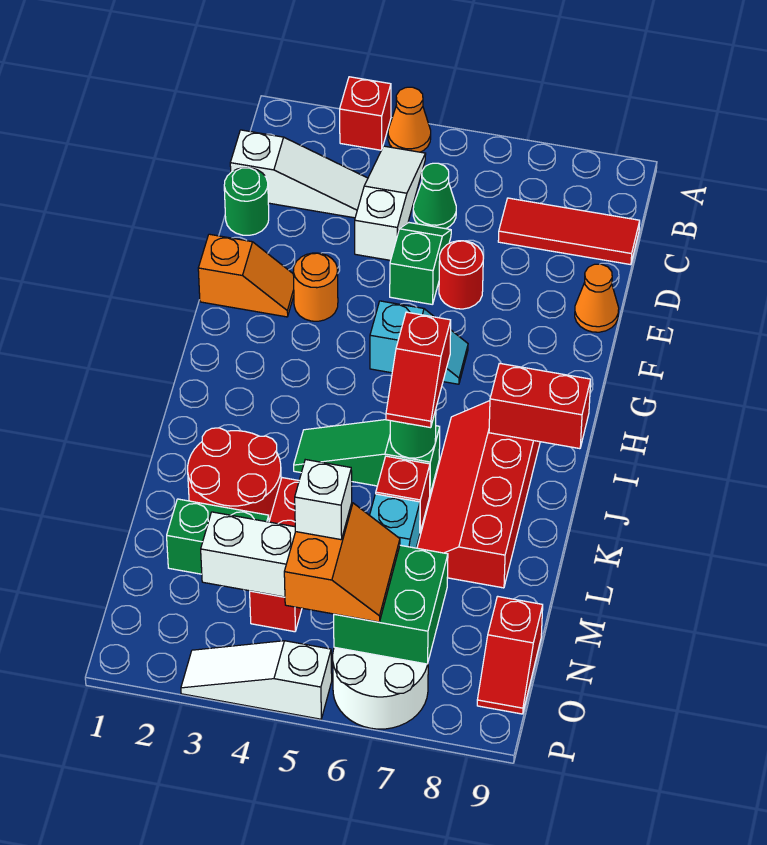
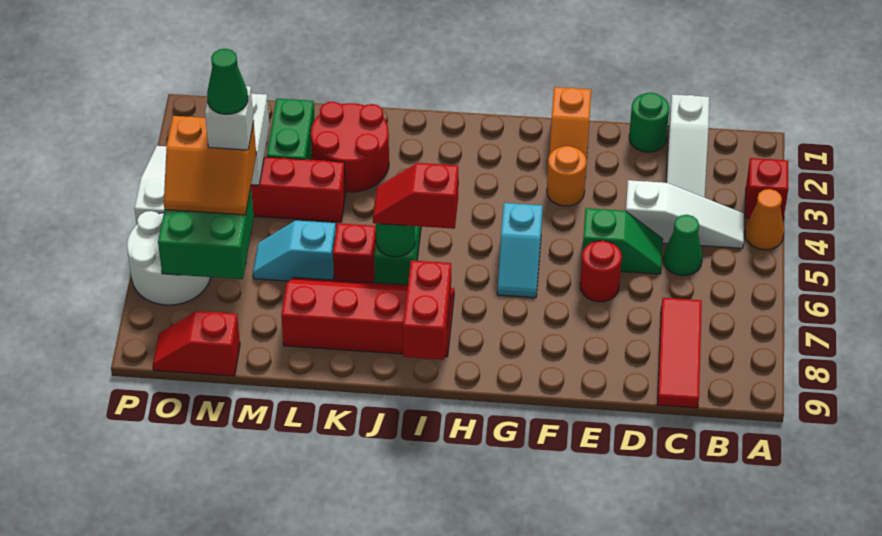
orange cone E9 level 1 -> none
none -> green cone N5 level 5

